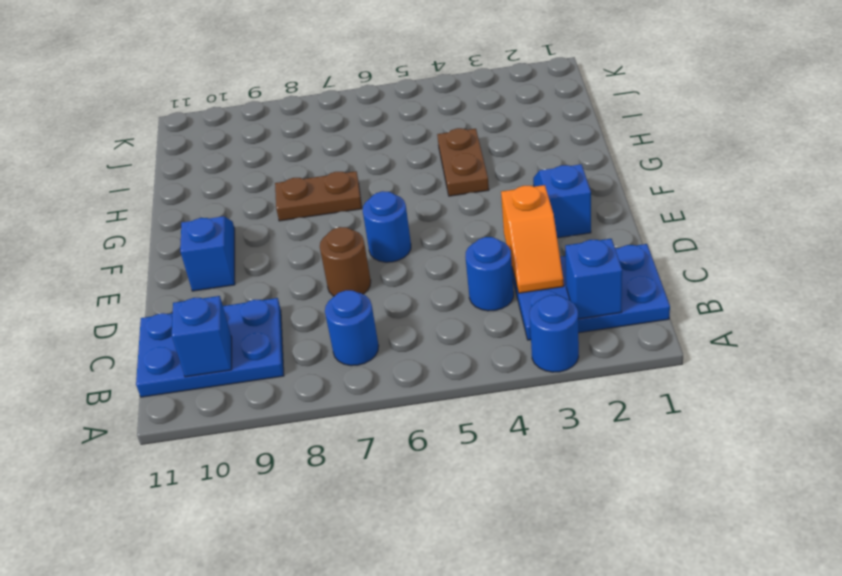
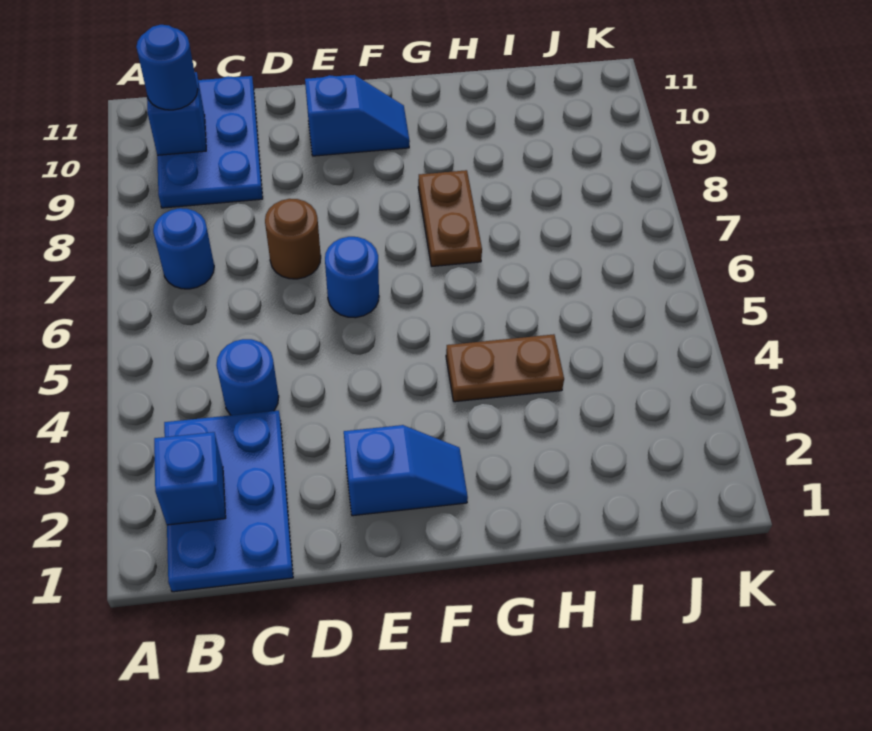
blue round brick A3 level 1 -> blue round brick B10 level 3
orange slope C3:D3 level 2 top D -> none

